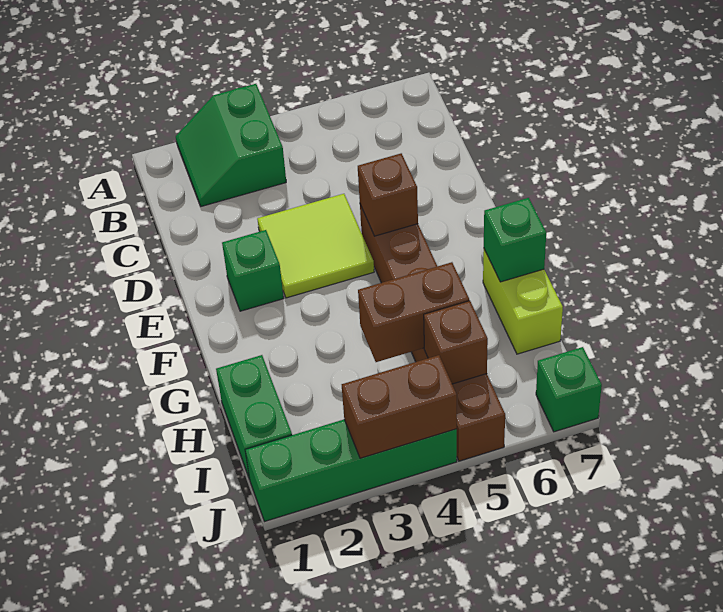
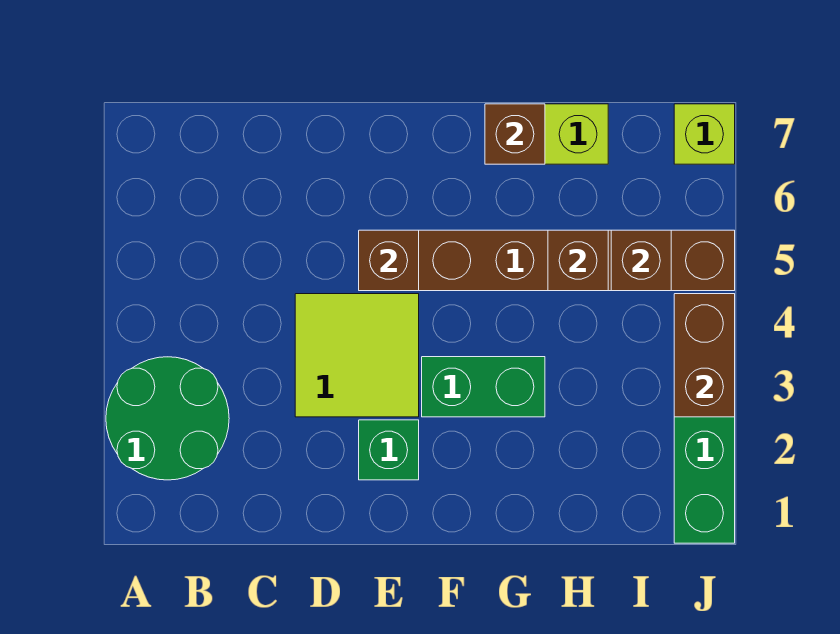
green slope A2:B3 level 1 top 3 -> green round brick A2:B3 level 1
green brick G7 level 2 -> brown brick G7 level 2
green brick H1:I1 level 1 -> green brick F3:G3 level 1
brown brick H4:H5 level 2 -> brown brick H5 level 2
green brick J7 level 1 -> lime brick J7 level 1

